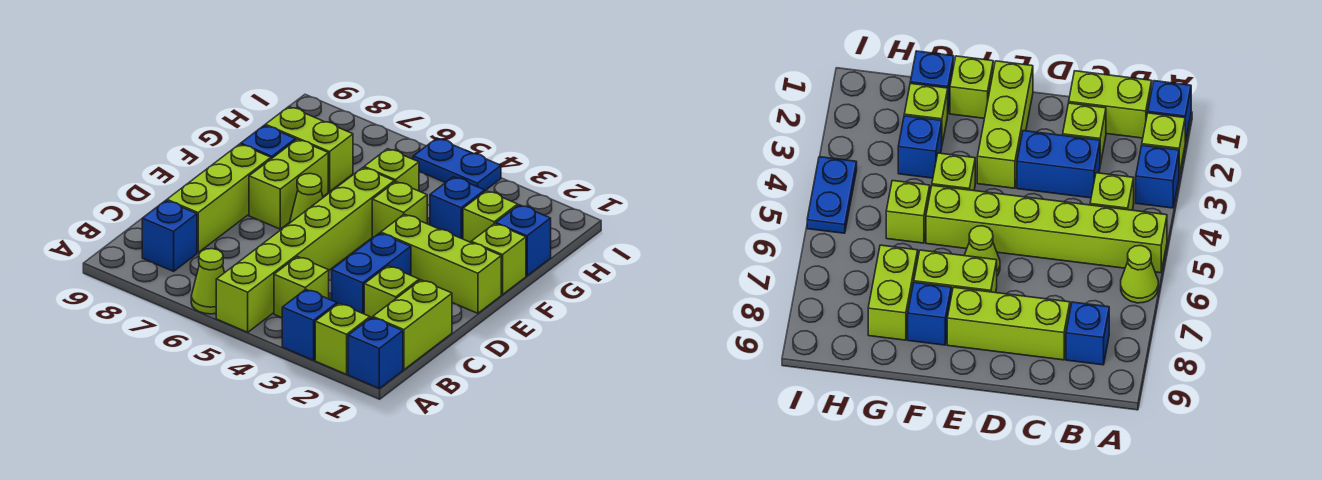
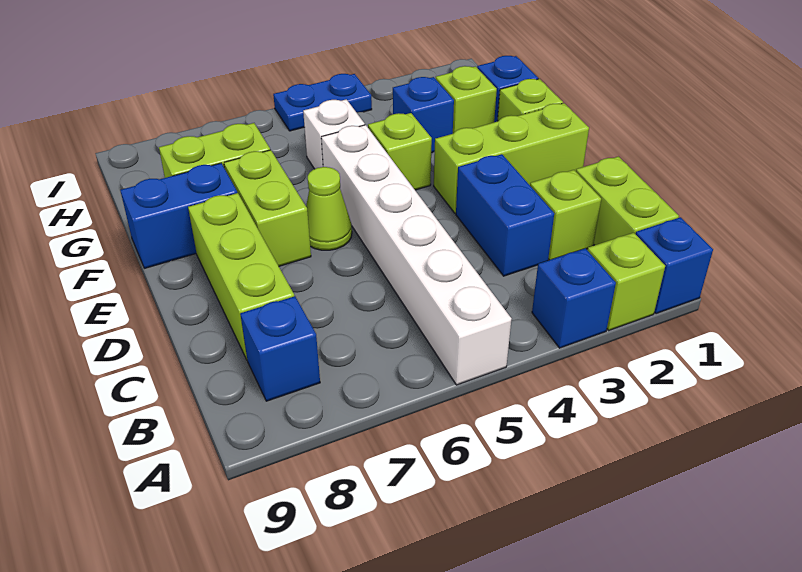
lime brick A5:F5 level 1 -> white brick A5:F5 level 1
lime cone A6 level 1 -> none
lime brick B4 level 1 -> none
blue brick F8 level 1 -> blue brick F8:F9 level 1
lime brick G5 level 1 -> white brick G5 level 1

